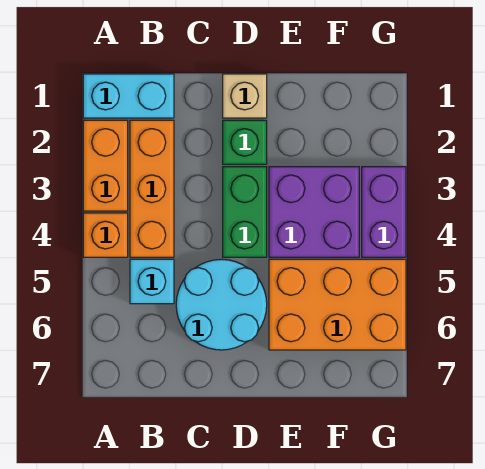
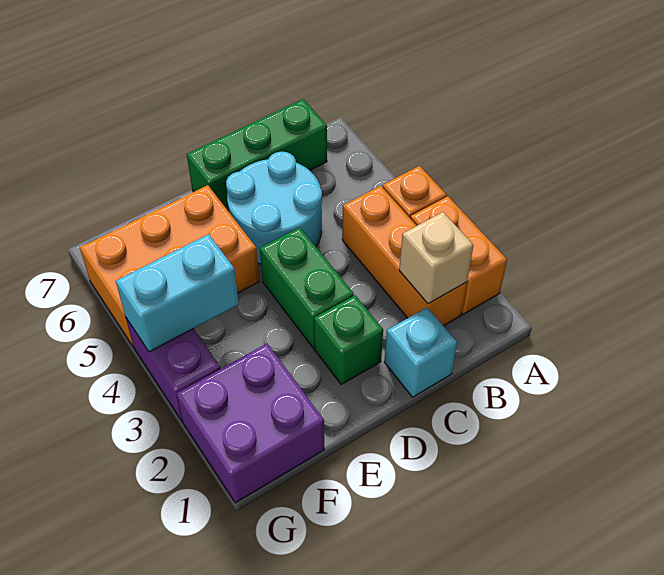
cyan brick A1:B1 level 1 -> cyan brick F4:G4 level 2
cyan brick B5 level 1 -> cyan brick C1 level 1
none -> green brick B7:D7 level 1
tan brick D1 level 1 -> tan brick B2 level 2
purple brick E3:F4 level 1 -> purple brick F1:G2 level 1

